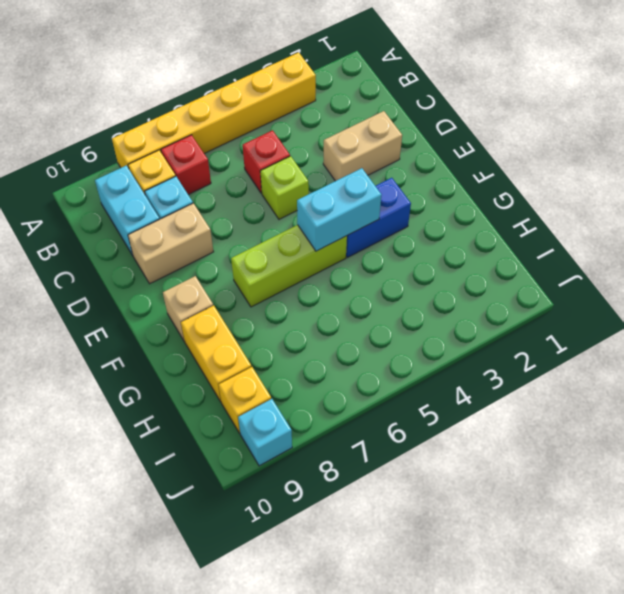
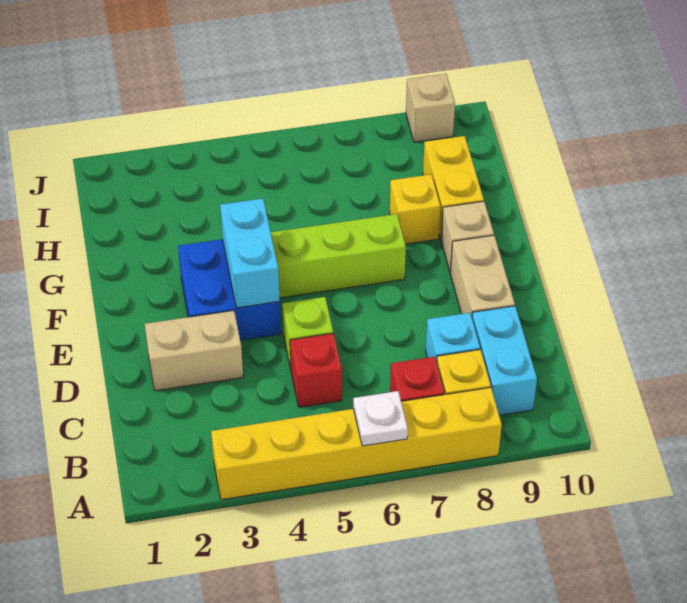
none -> white plate A6 level 2
tan brick D8:D9 level 1 -> tan brick D9:E9 level 1
blue brick F3:F4 level 1 -> blue brick E3:F4 level 1
cyan brick F4:F5 level 2 -> cyan brick E4:F4 level 2
yellow brick I9 level 1 -> yellow brick G8 level 1
cyan brick J9 level 1 -> tan brick J9 level 1

